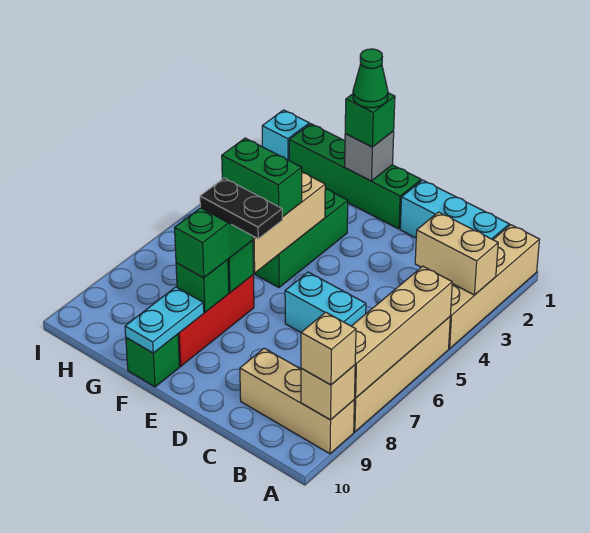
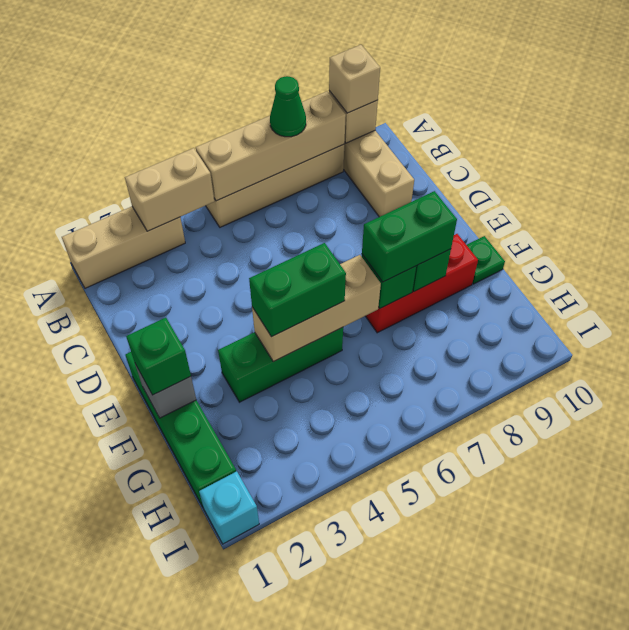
tan brick A1:A4 level 1 -> tan brick A1:A3 level 1
tan brick A3:B3 level 2 -> tan brick A3:A4 level 2
cyan brick B1:D1 level 1 -> none
cyan brick C6:D6 level 1 -> none
black plate E7:F7 level 4 -> none
green cone F1 level 4 -> green cone A7 level 3
green brick F5:G5 level 3 -> green brick F4:F5 level 3
cyan plate F9:F10 level 2 -> none
green brick F10 level 1 -> green plate F10 level 1

